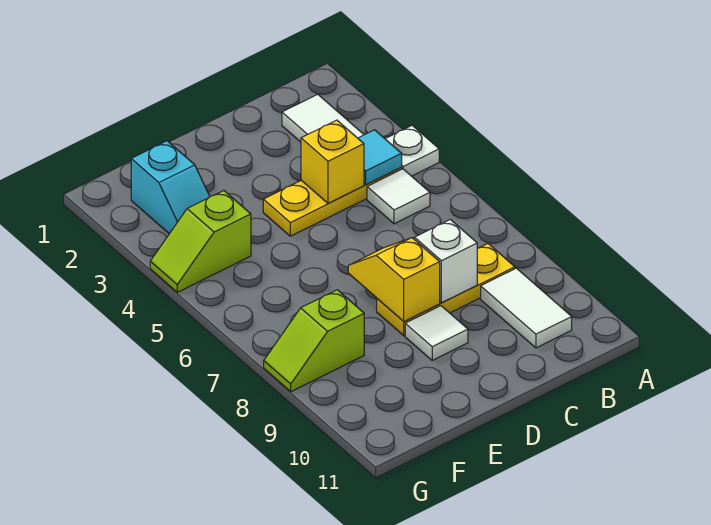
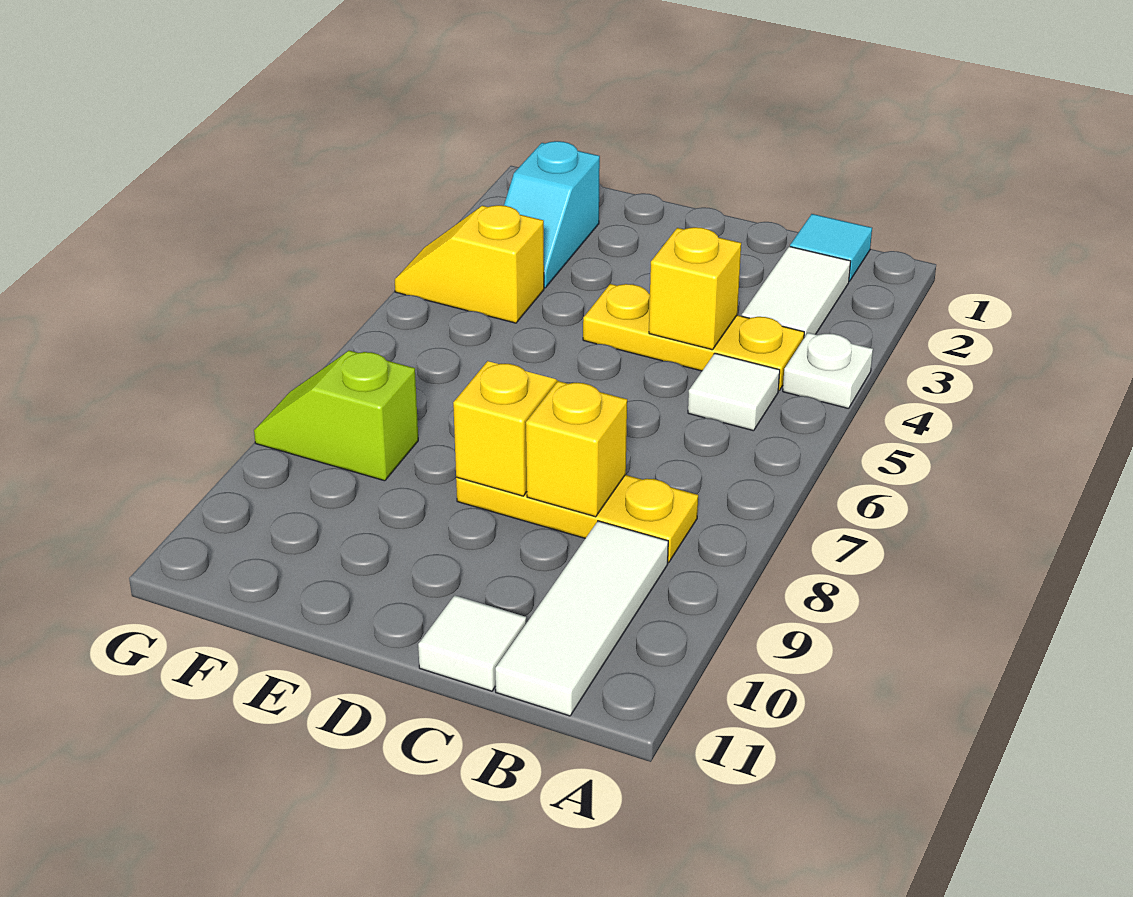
cyan tile B4 level 2 -> cyan tile B1 level 1
white tile B9:B10 level 1 -> white tile B9:B11 level 1
white brick C8 level 2 -> yellow brick C8 level 2
white tile D9 level 1 -> white tile C11 level 1
lime slope F4:G4 level 1 top F -> yellow slope F4:G4 level 1 top F

